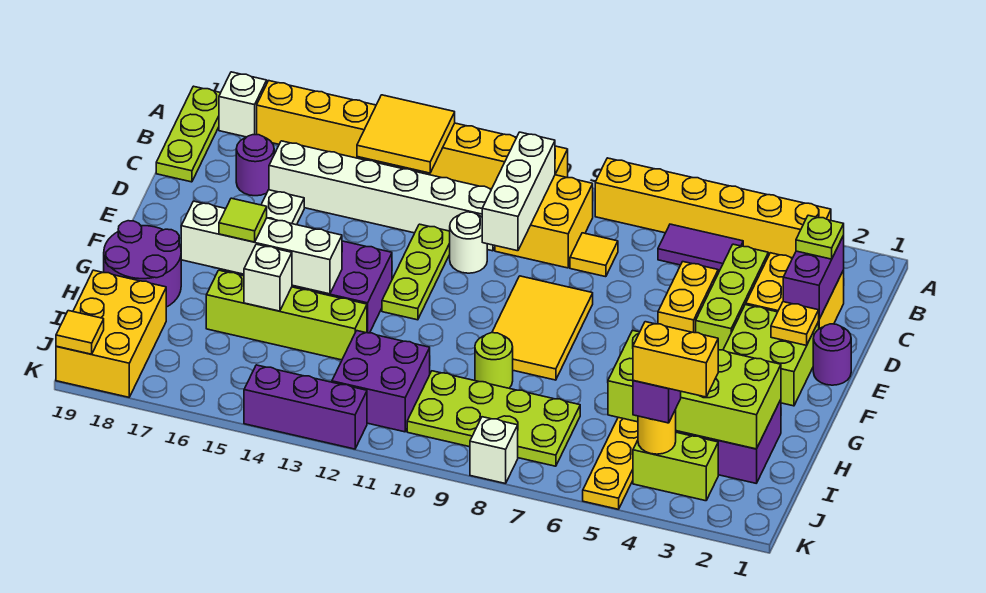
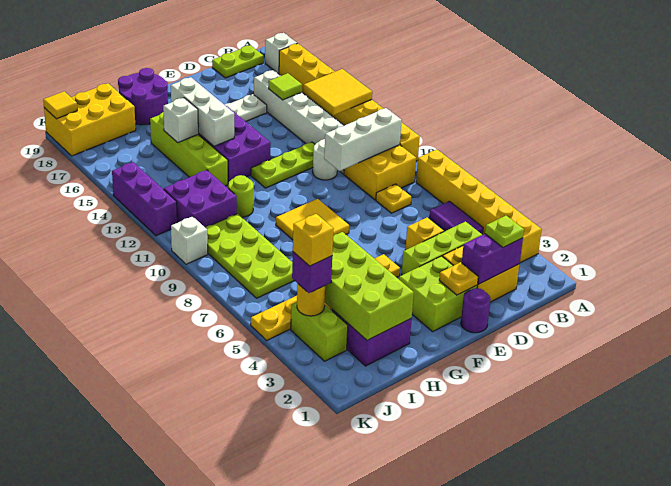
lime plate A19:C19 level 1 -> lime plate B19:C19 level 1
yellow tile C8 level 1 -> yellow plate C8 level 1
purple round brick C17 level 1 -> none
yellow brick D5:E5 level 1 -> yellow brick D5 level 1
yellow tile E8:G9 level 1 -> yellow tile F8:G9 level 1
white brick G14:G17 level 2 -> white brick G14:G16 level 2
lime tile G16 level 3 -> lime tile C15 level 2
lime round brick H9 level 1 -> lime round brick H11 level 1
yellow brick J3:J4 level 4 -> yellow brick J4 level 4
white brick K8 level 1 -> white brick K10 level 1

